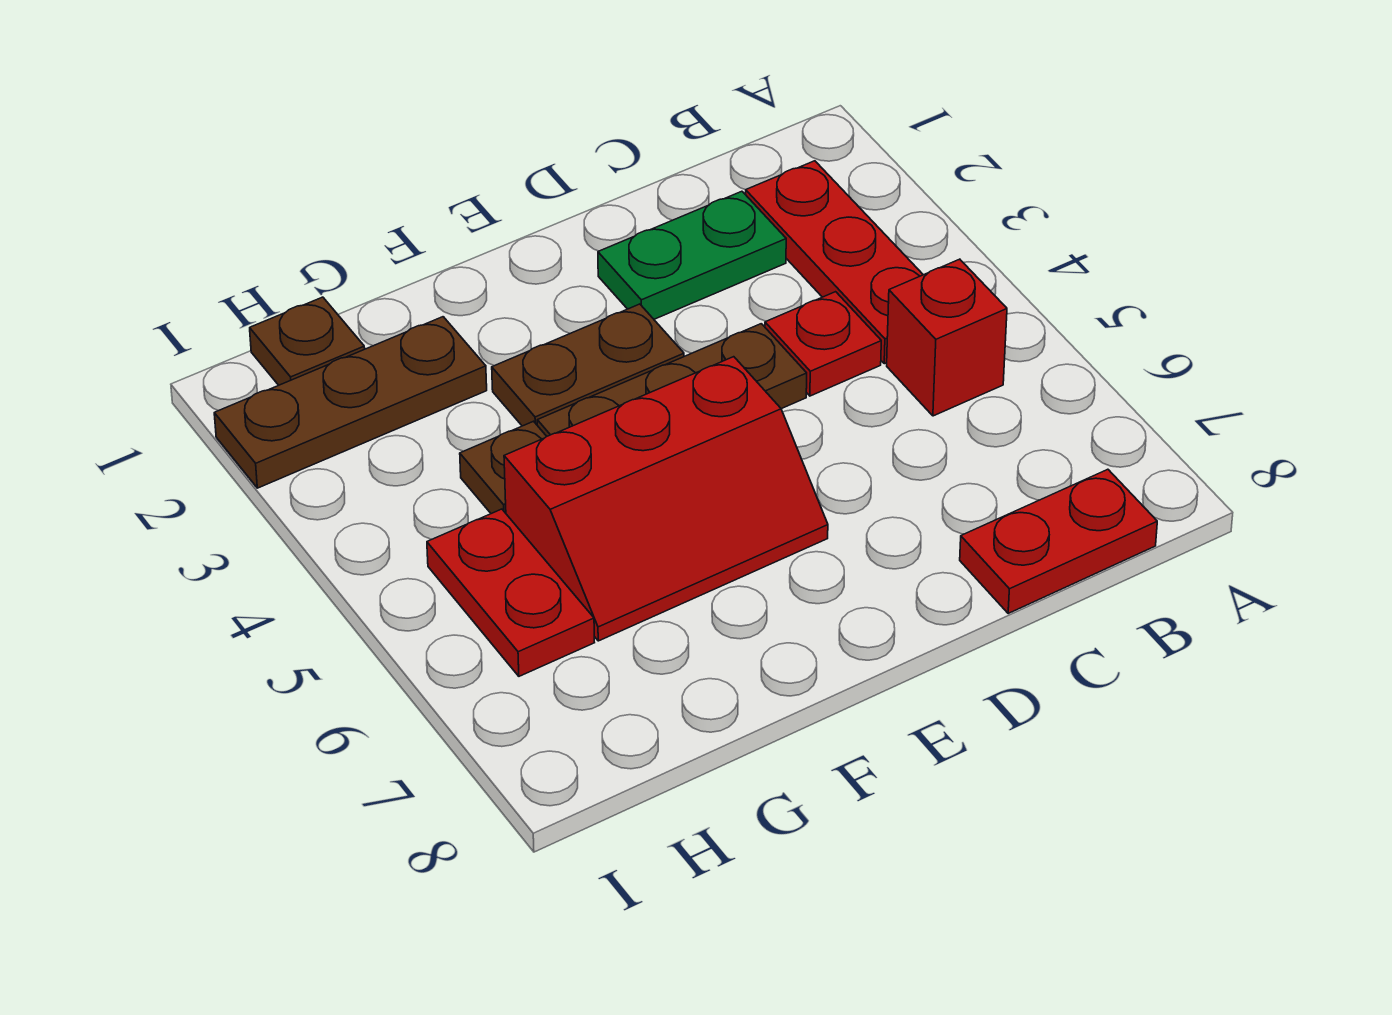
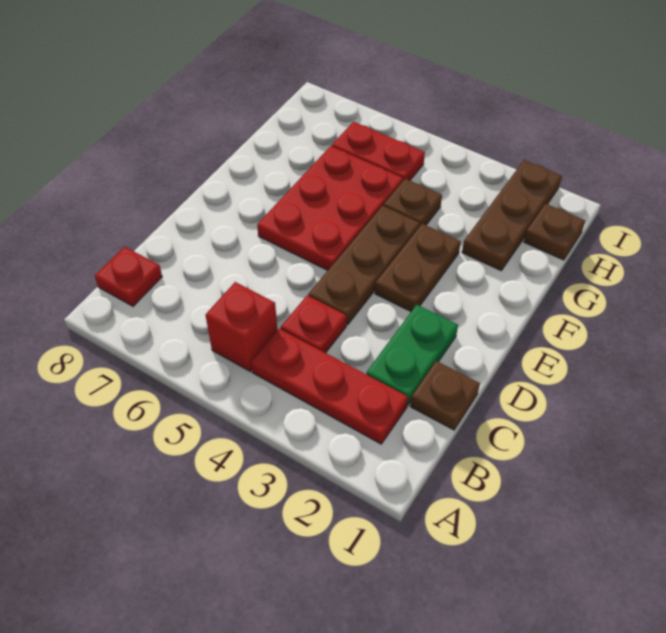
red plate B8:C8 level 1 -> red plate B8 level 1
none -> brown plate C1 level 1
red slope E5:G6 level 1 top 5 -> red plate E5:G6 level 1

